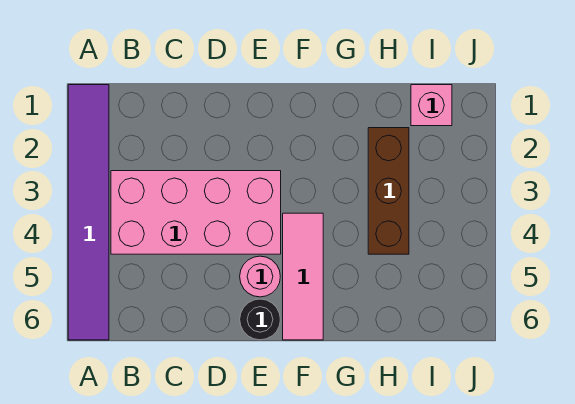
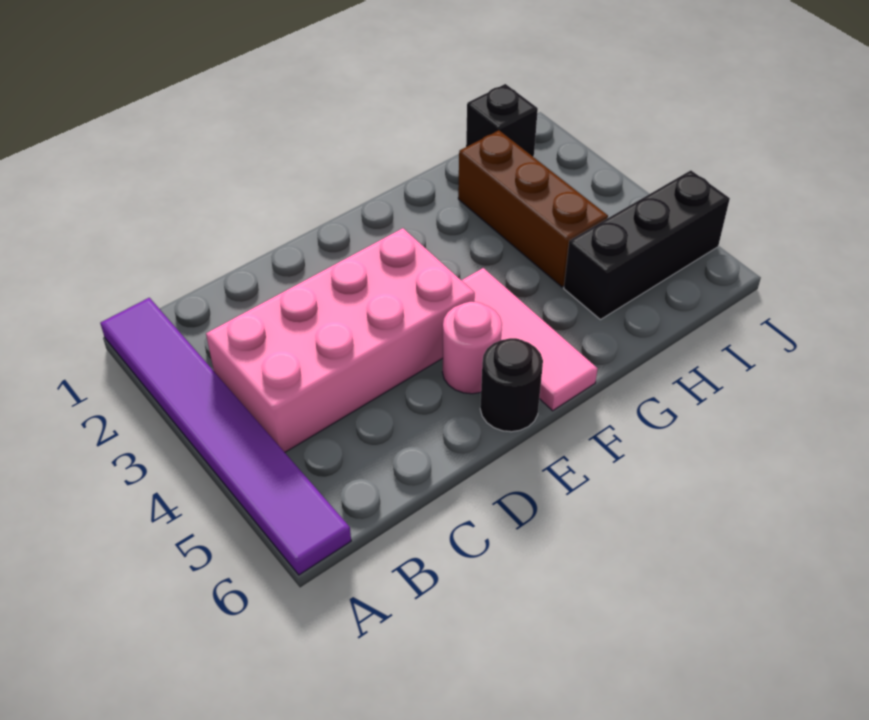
none -> black brick H5:J5 level 1
pink brick I1 level 1 -> black brick I1 level 1

